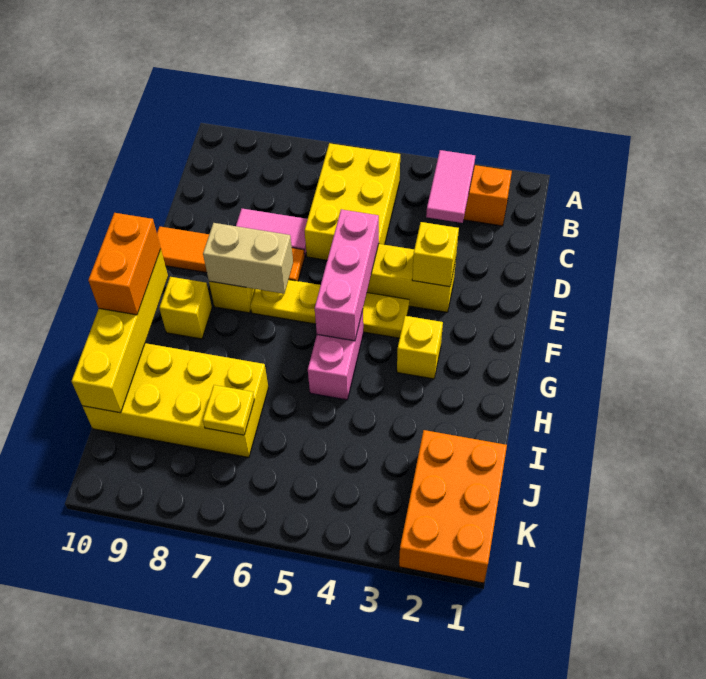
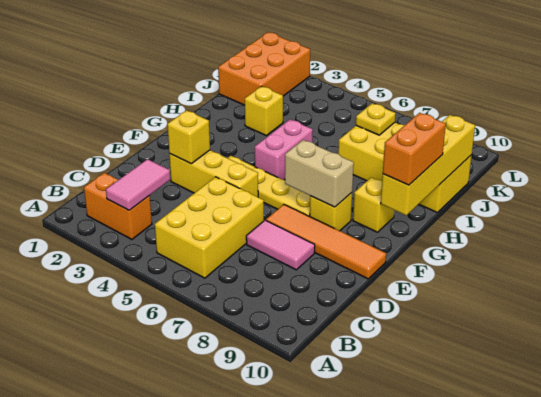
pink brick E5:G5 level 2 -> none
yellow brick G3 level 1 -> yellow brick I3 level 1

